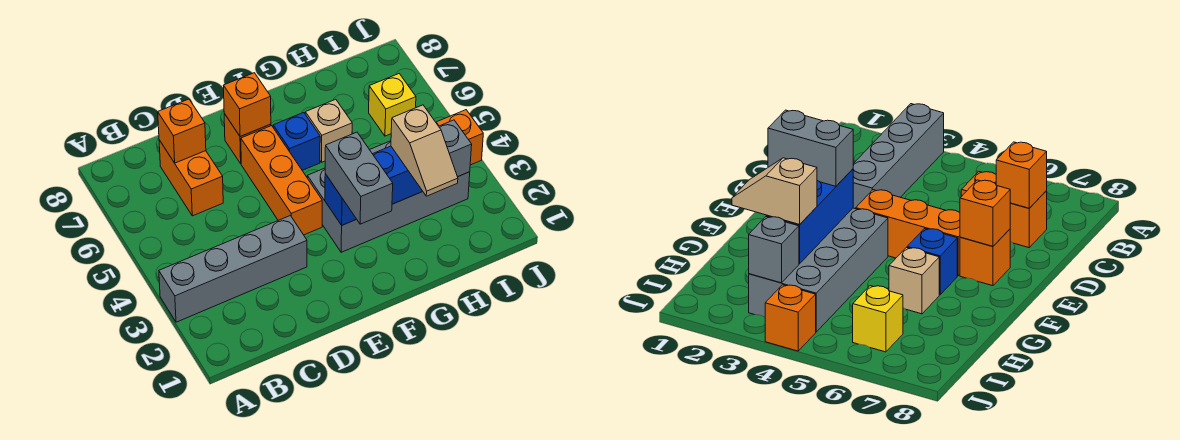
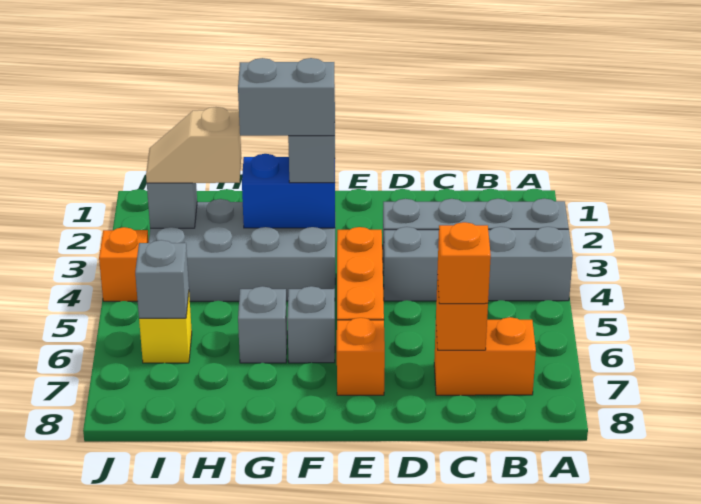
none -> grey brick A4:D4 level 1
orange brick C6:C7 level 1 -> orange brick B7:C7 level 1
orange brick E7 level 2 -> orange brick C7 level 3
blue brick F3:H3 level 2 -> blue brick F3:G3 level 2
none -> grey brick F3:G3 level 4
blue brick F6 level 1 -> grey brick F6 level 1
tan brick G6 level 1 -> grey brick G6 level 1
tan slope H2:H3 level 3 top 3 -> tan slope H3:I3 level 3 top H
none -> grey brick I6 level 2

